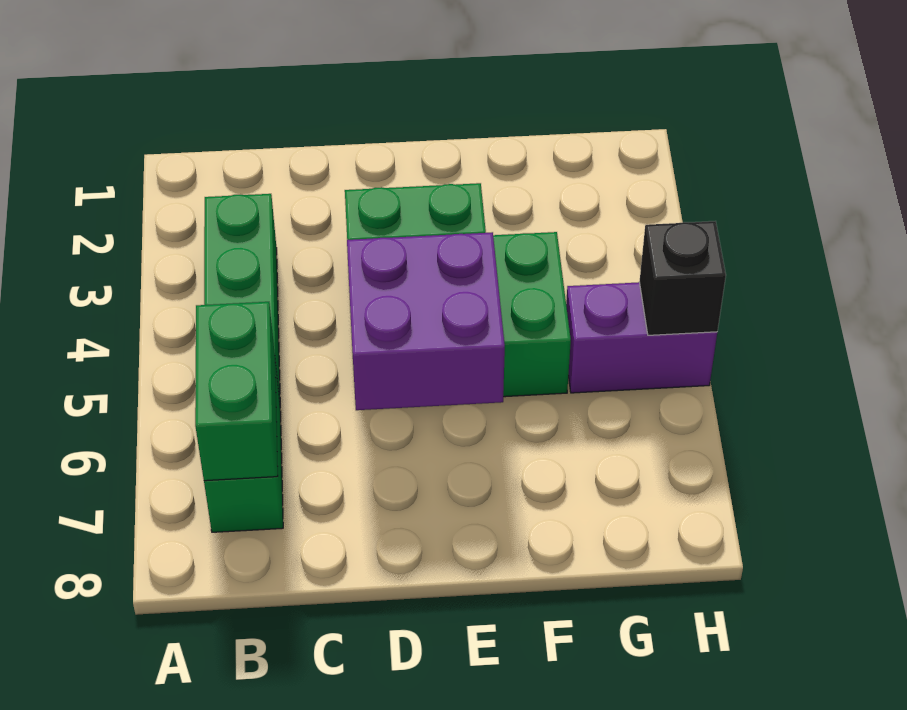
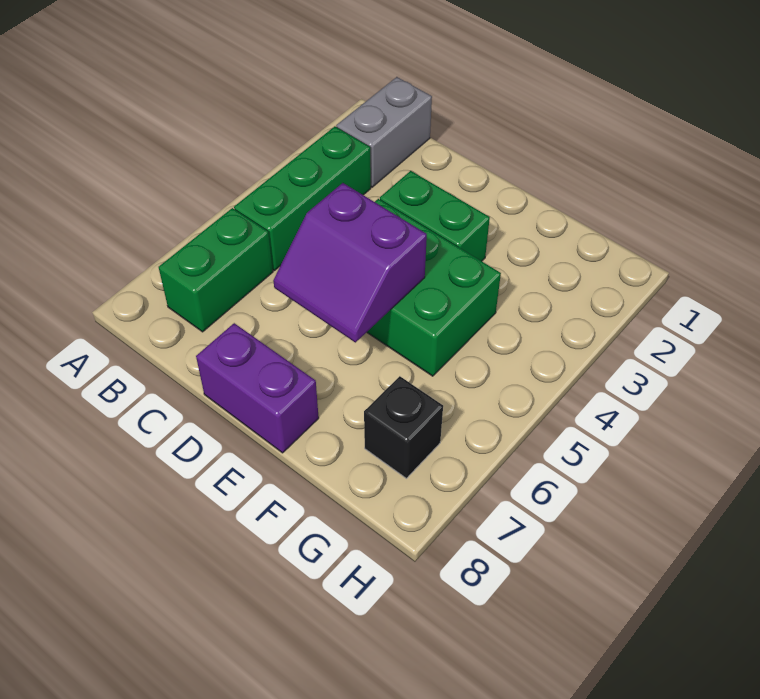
none -> grey brick B1:B2 level 1
green brick B6:B7 level 2 -> none
purple brick D5:E6 level 2 -> purple slope D5:E6 level 2 top 5
purple brick G5:H5 level 1 -> purple brick D8:E8 level 1
black brick H5 level 2 -> black brick G7 level 1

